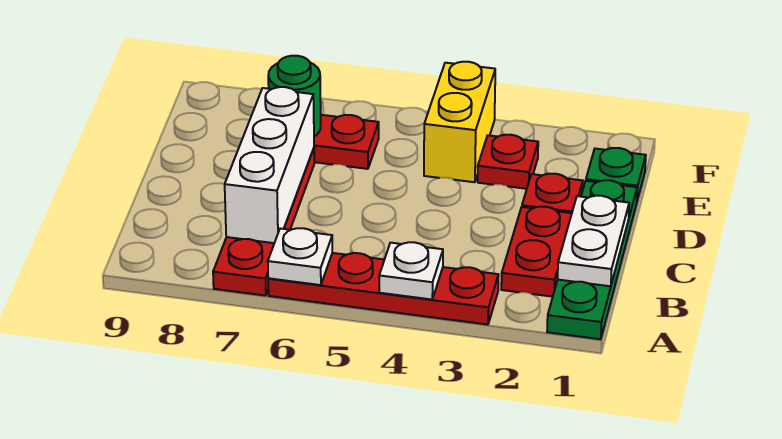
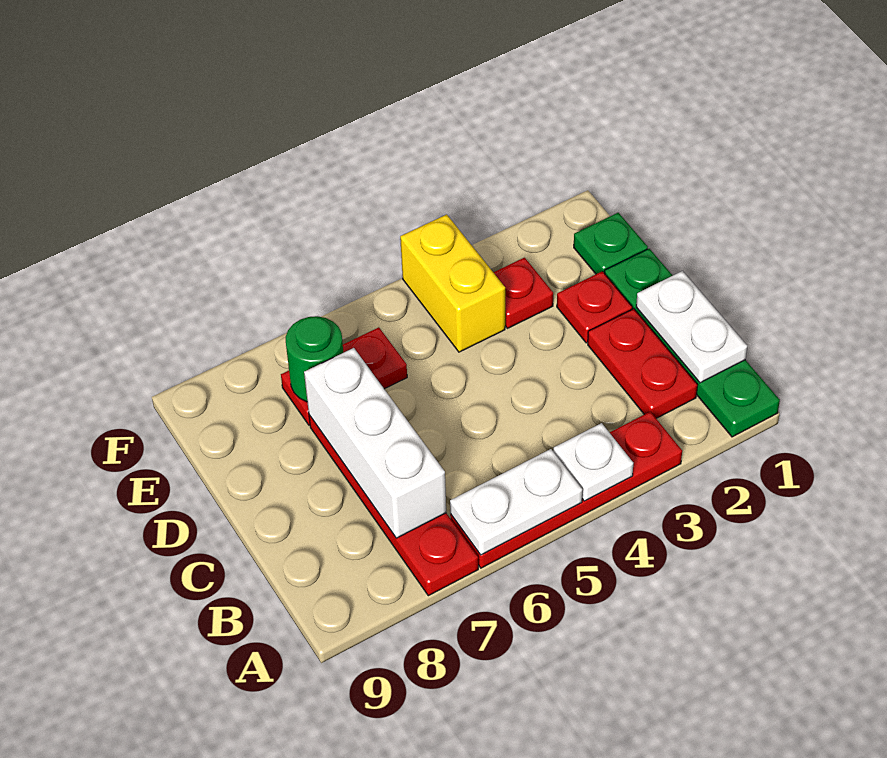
white plate A6 level 2 -> white plate A5:A6 level 2

